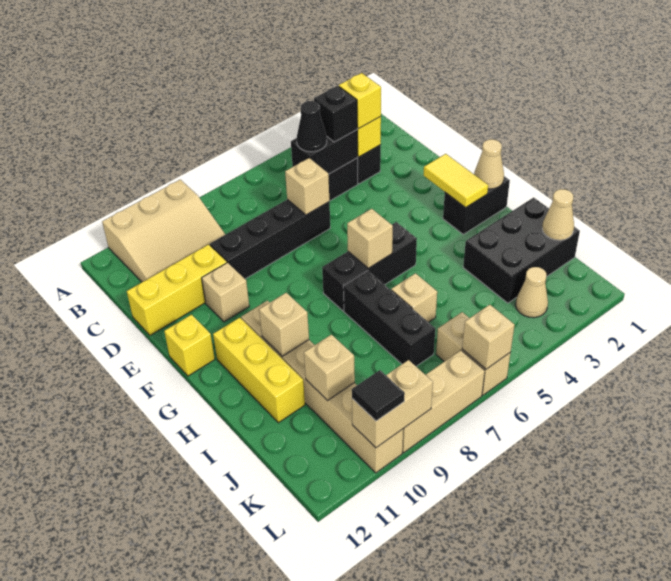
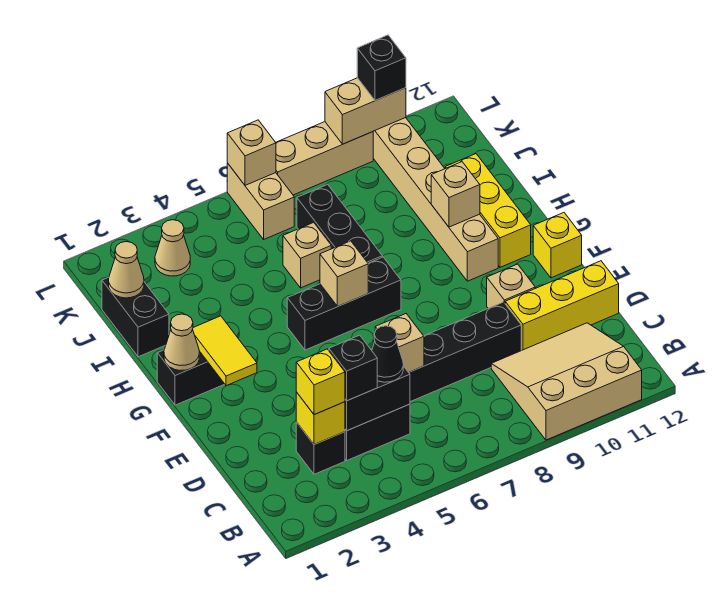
black brick I1:J3 level 1 -> black brick I1:J1 level 1
tan brick J10 level 2 -> none
black tile L10 level 3 -> black brick L10 level 3

